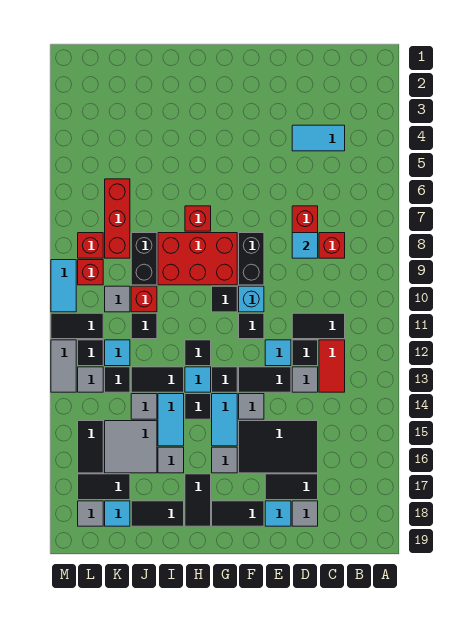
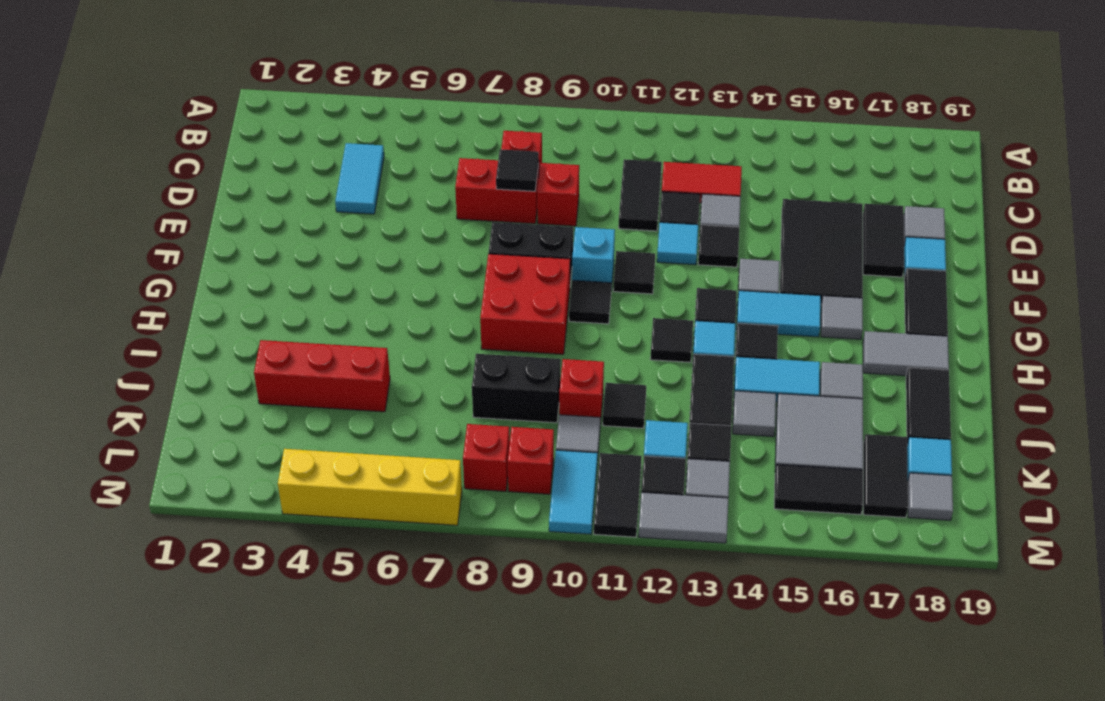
cyan tile D8 level 2 -> black tile D8 level 2
black tile E13:F13 level 1 -> black tile E13 level 1
red brick G8:I9 level 1 -> red brick G8:H9 level 1
red brick H7 level 1 -> red brick D9 level 1
black tile H17:H18 level 1 -> grey tile H17:H18 level 1
red brick K6:K8 level 1 -> red brick J3:J5 level 1
none -> yellow brick M4:M7 level 1
cyan tile M9:M10 level 1 -> cyan tile L10:M10 level 1

